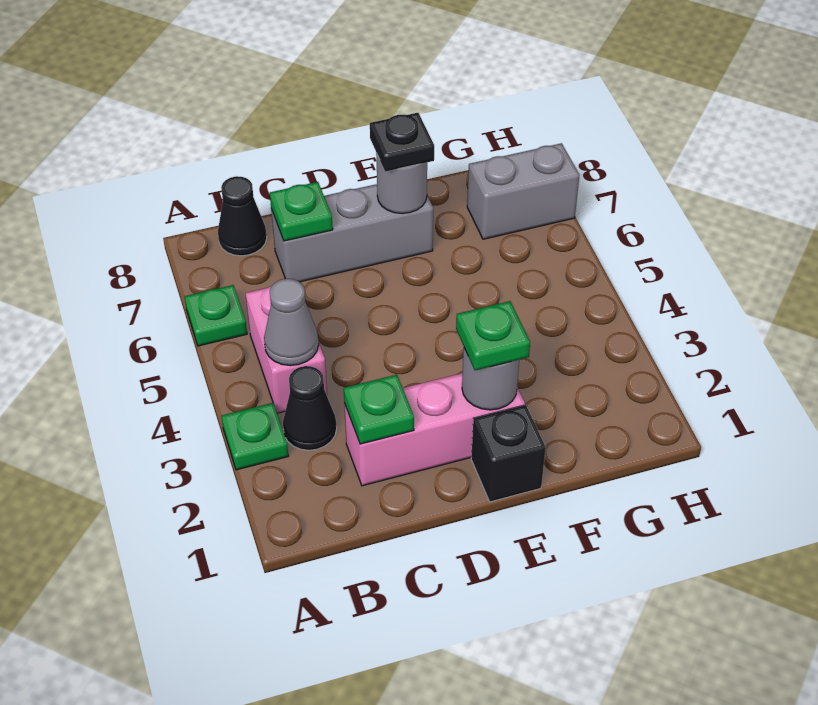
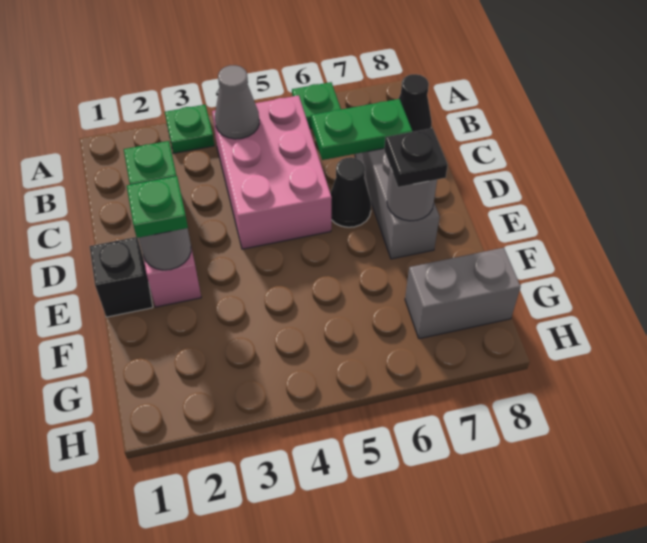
black cone B3 level 1 -> black cone D6 level 1
pink brick B4:B5 level 1 -> pink brick B4:D5 level 1
green plate C7 level 2 -> green plate C6:C7 level 2
grey brick G7:H7 level 1 -> grey brick G7:G8 level 1

